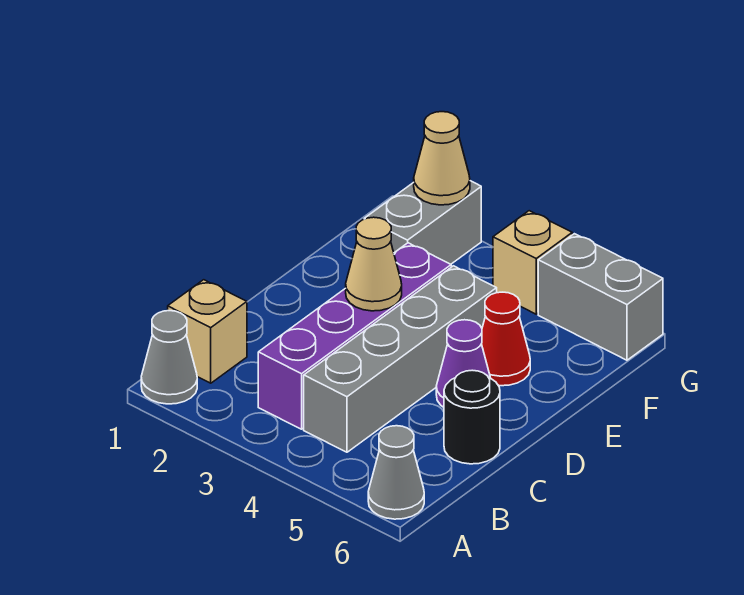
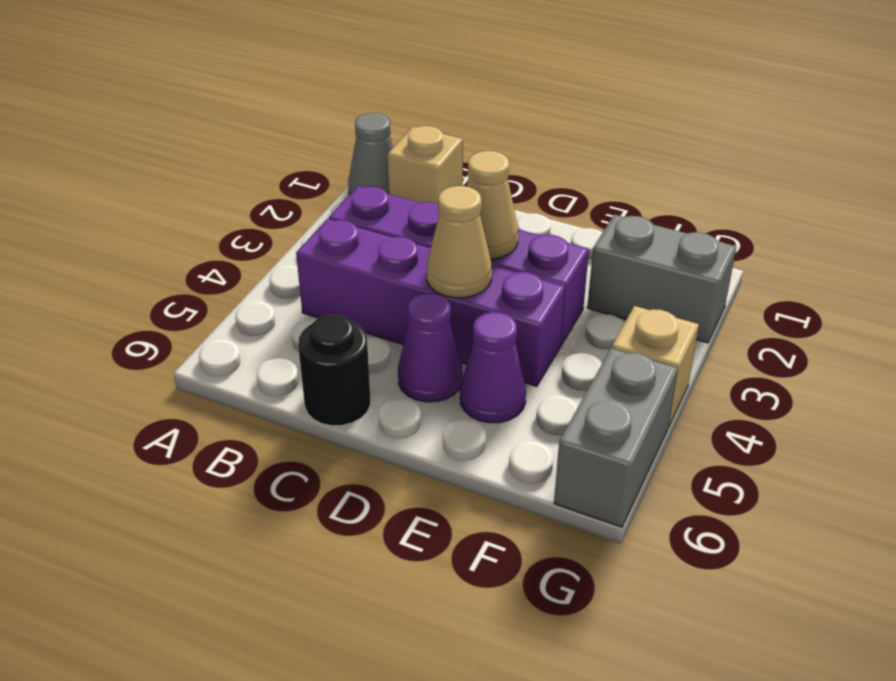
grey cone A6 level 1 -> none
grey brick B4:E4 level 1 -> purple brick B4:E4 level 1
red cone E5 level 1 -> purple cone E5 level 1
tan cone G2 level 2 -> tan cone D4 level 2

